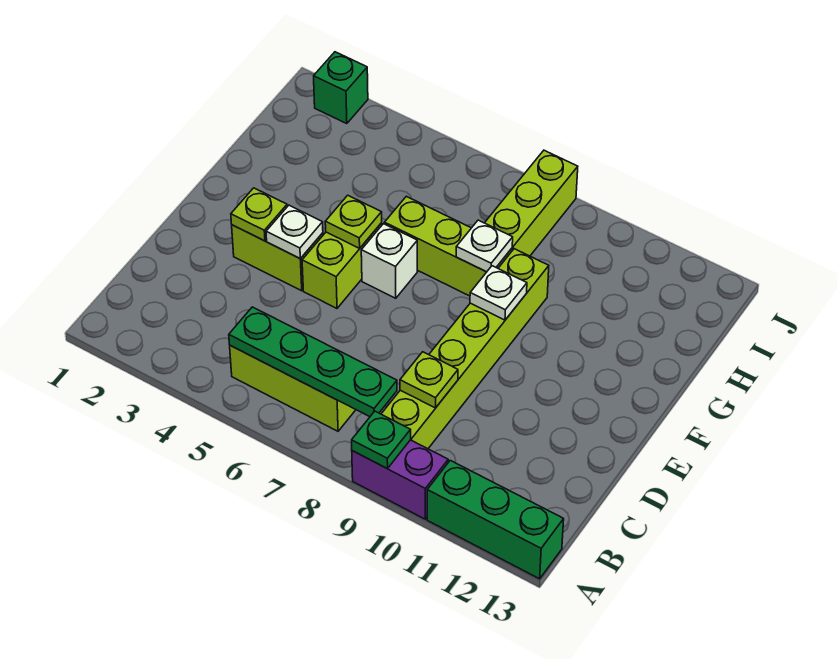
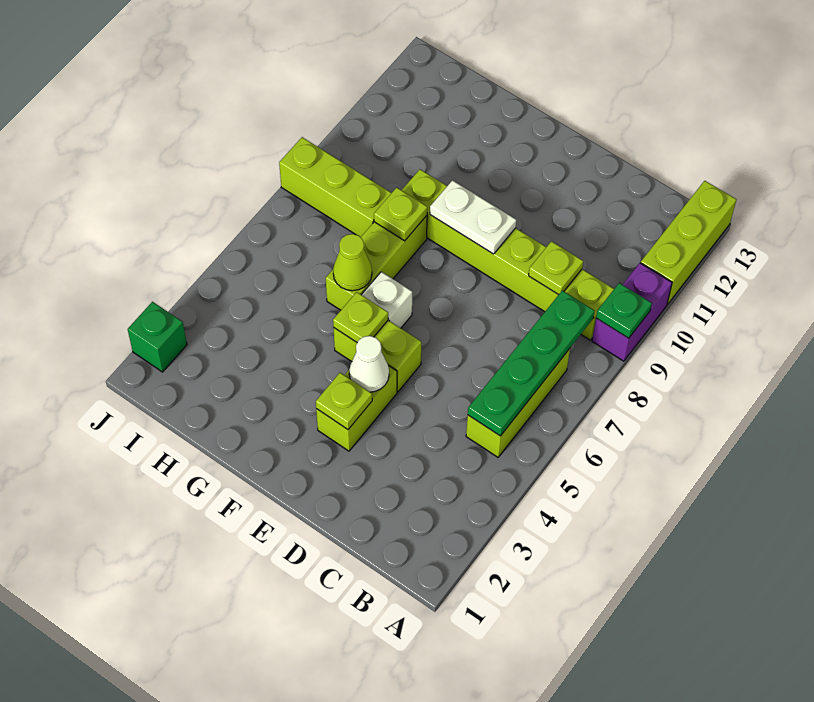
green brick A11:A13 level 1 -> lime brick A11:A13 level 1
white plate E4 level 2 -> white cone E4 level 2
white plate F9 level 2 -> white plate E9:F9 level 2
none -> lime cone G6 level 2
white plate G8 level 2 -> lime plate G8 level 2

